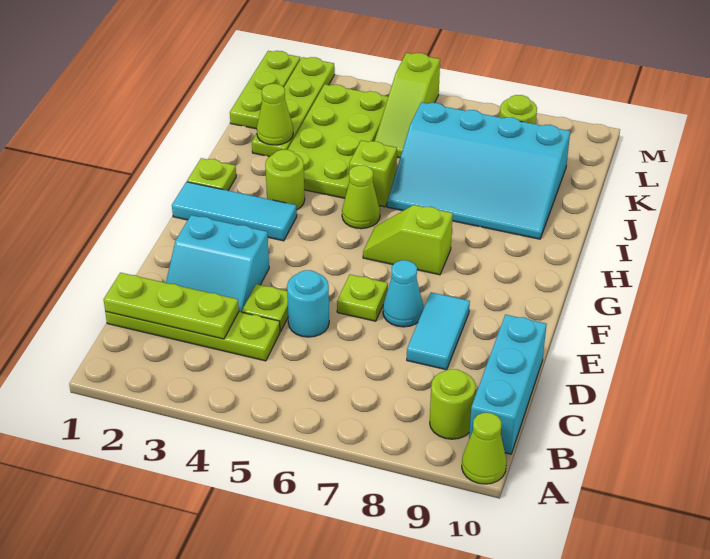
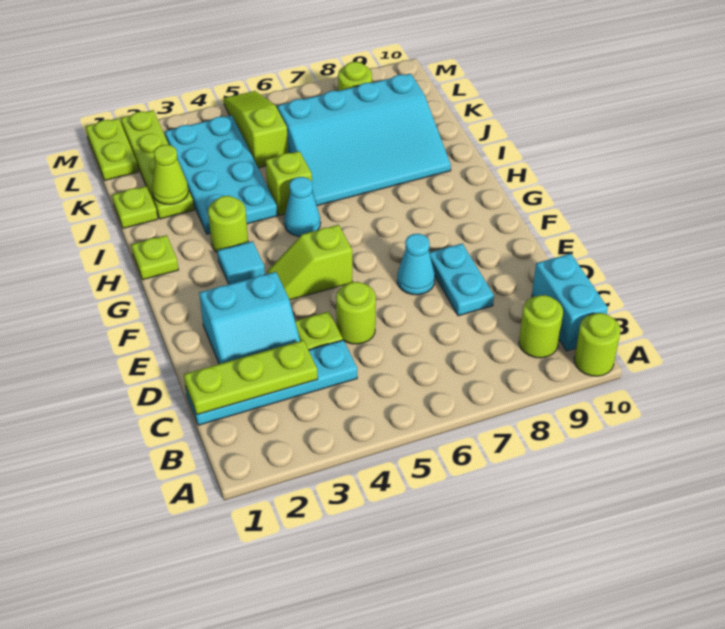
lime cone A10 level 1 -> lime round brick A10 level 1
cyan brick B10:D10 level 1 -> cyan brick B10:C10 level 1
lime plate C1:C4 level 1 -> cyan plate C1:C4 level 1
cyan round brick D5 level 1 -> lime round brick D5 level 1
cyan tile D8:E8 level 1 -> cyan plate D8:E8 level 1
lime plate E6 level 1 -> lime plate J1 level 1
cyan tile G1:G3 level 1 -> cyan tile G3 level 1
lime slope G6:G7 level 1 top 7 -> lime slope F4:F5 level 1 top 5
lime cone H5 level 1 -> cyan cone H5 level 1
lime plate I3:L4 level 1 -> cyan plate I3:L4 level 1
lime plate K1:M1 level 1 -> lime plate L1:M1 level 1
lime slope K5:M5 level 1 top M -> lime slope K5:M5 level 1 top K

